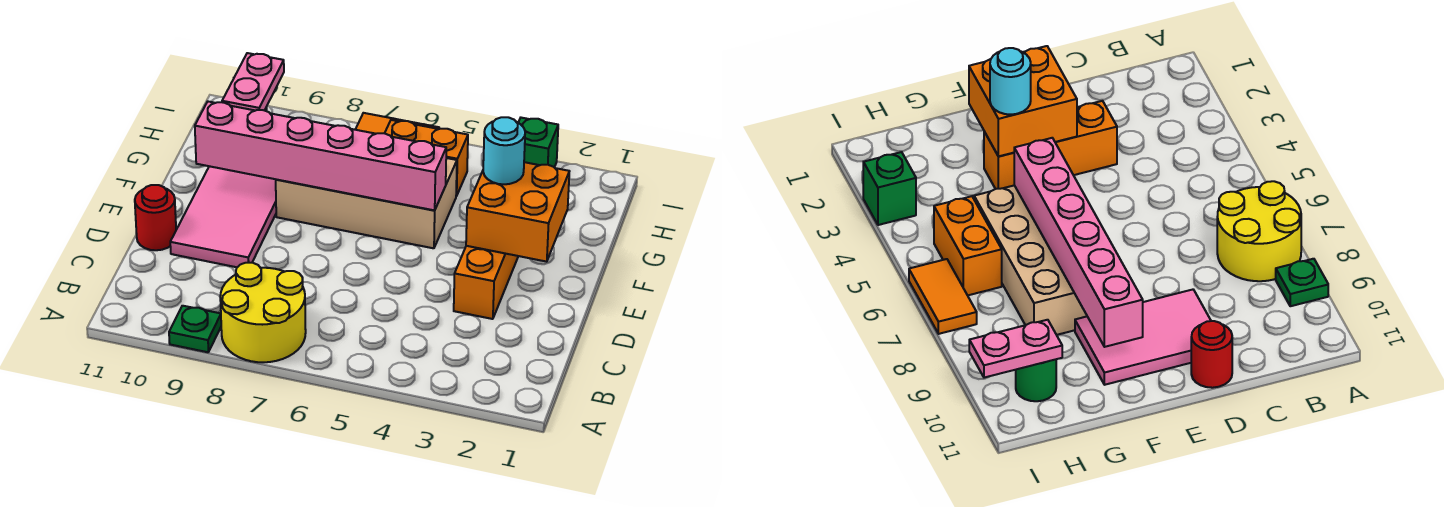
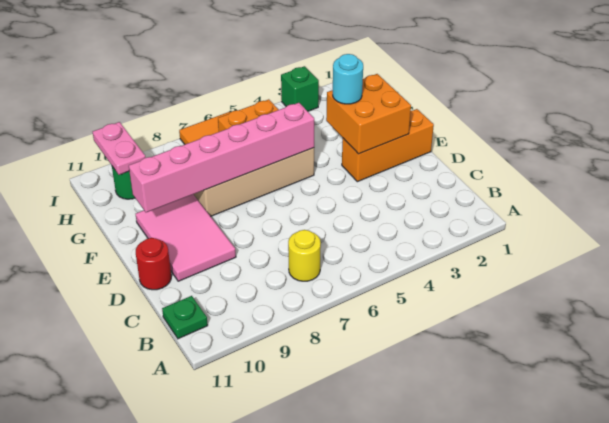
yellow round brick A7:B8 level 1 -> yellow round brick B7 level 1
green plate A9 level 1 -> green plate B11 level 1
orange brick D3:F3 level 1 -> orange brick E1:E3 level 1

